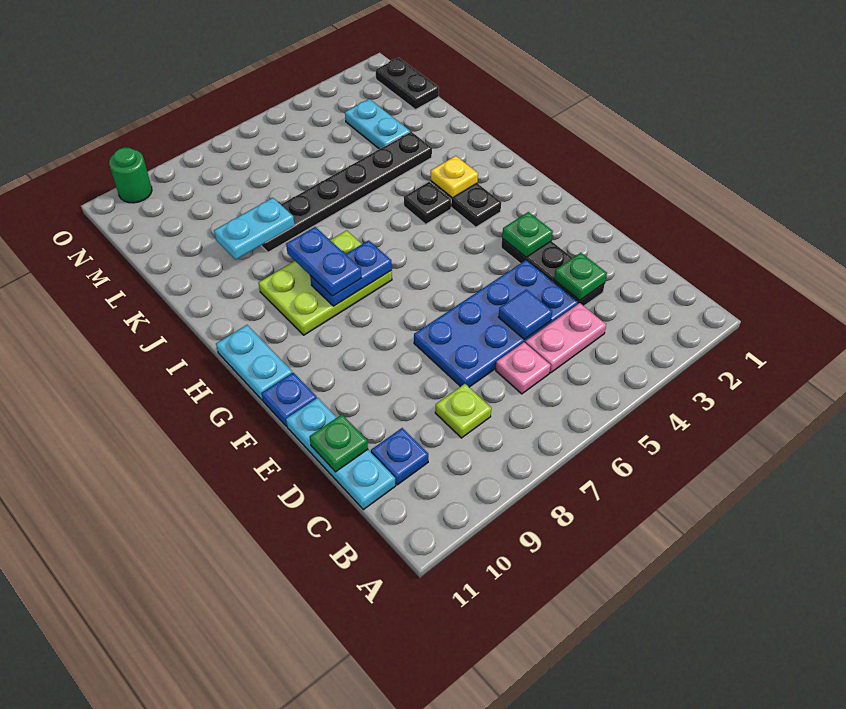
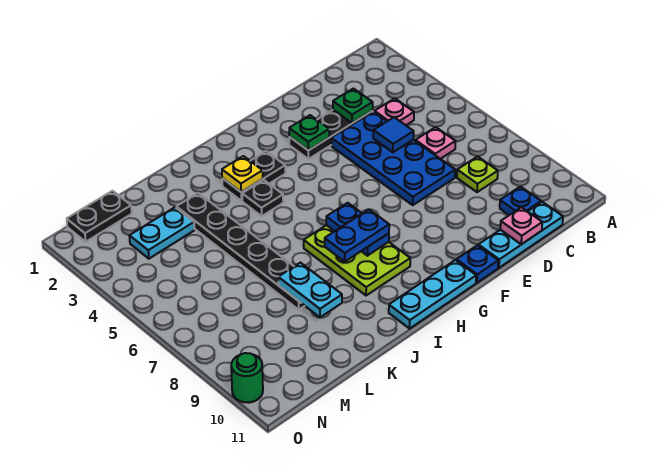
pink plate C4:C5 level 1 -> pink plate C4 level 1
green plate D11 level 2 -> pink plate D11 level 2
cyan plate G11:H11 level 1 -> cyan plate G11:I11 level 1

